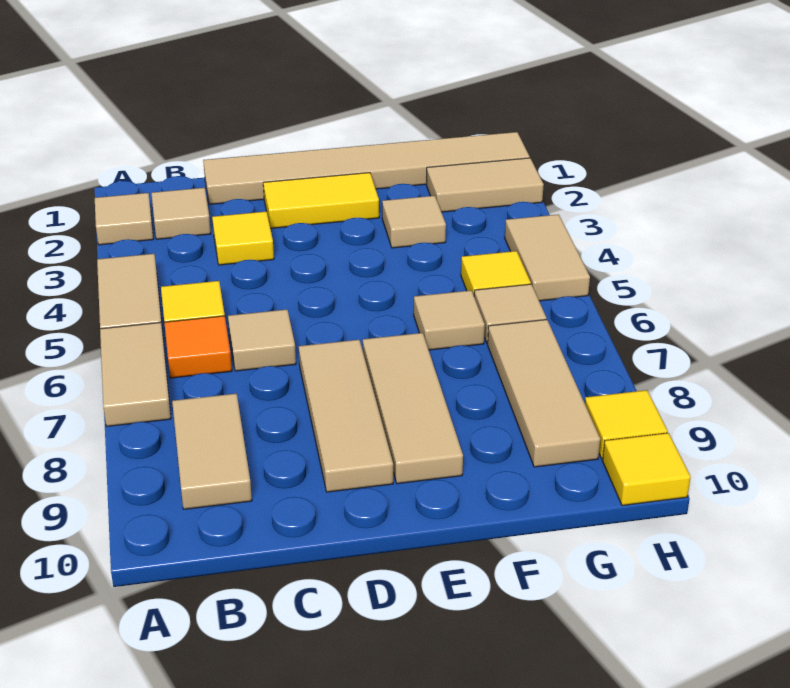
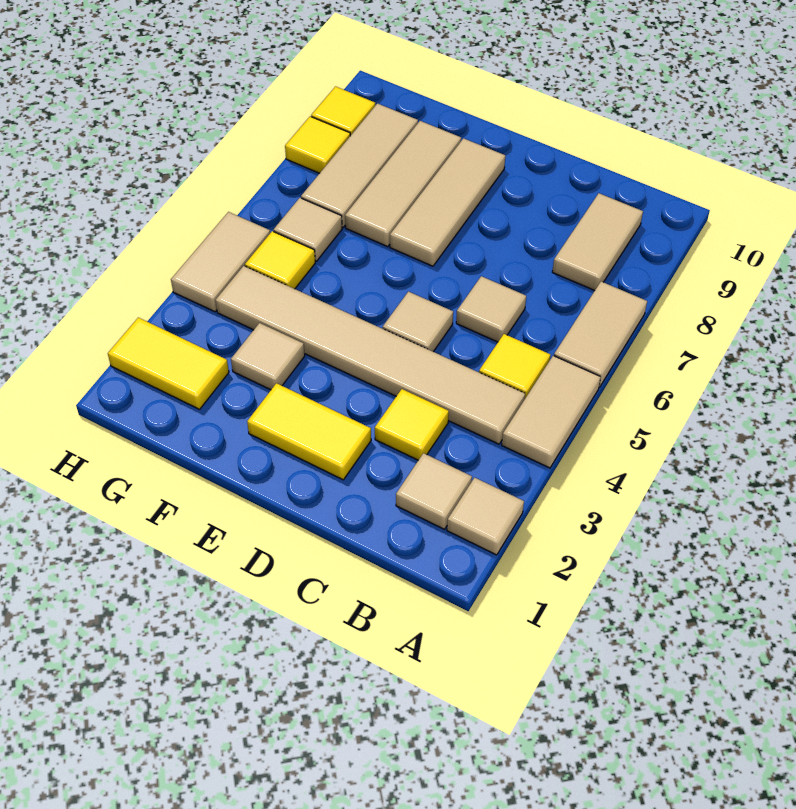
orange tile B6 level 1 -> none
tan tile C1:H1 level 1 -> tan tile B4:G4 level 1
tan tile D7:D9 level 1 -> tan tile F7:F9 level 1
tan tile F6 level 1 -> tan tile D5 level 1
tan tile G2:H2 level 1 -> yellow tile G2:H2 level 1
yellow tile H10 level 1 -> yellow tile H8 level 1

